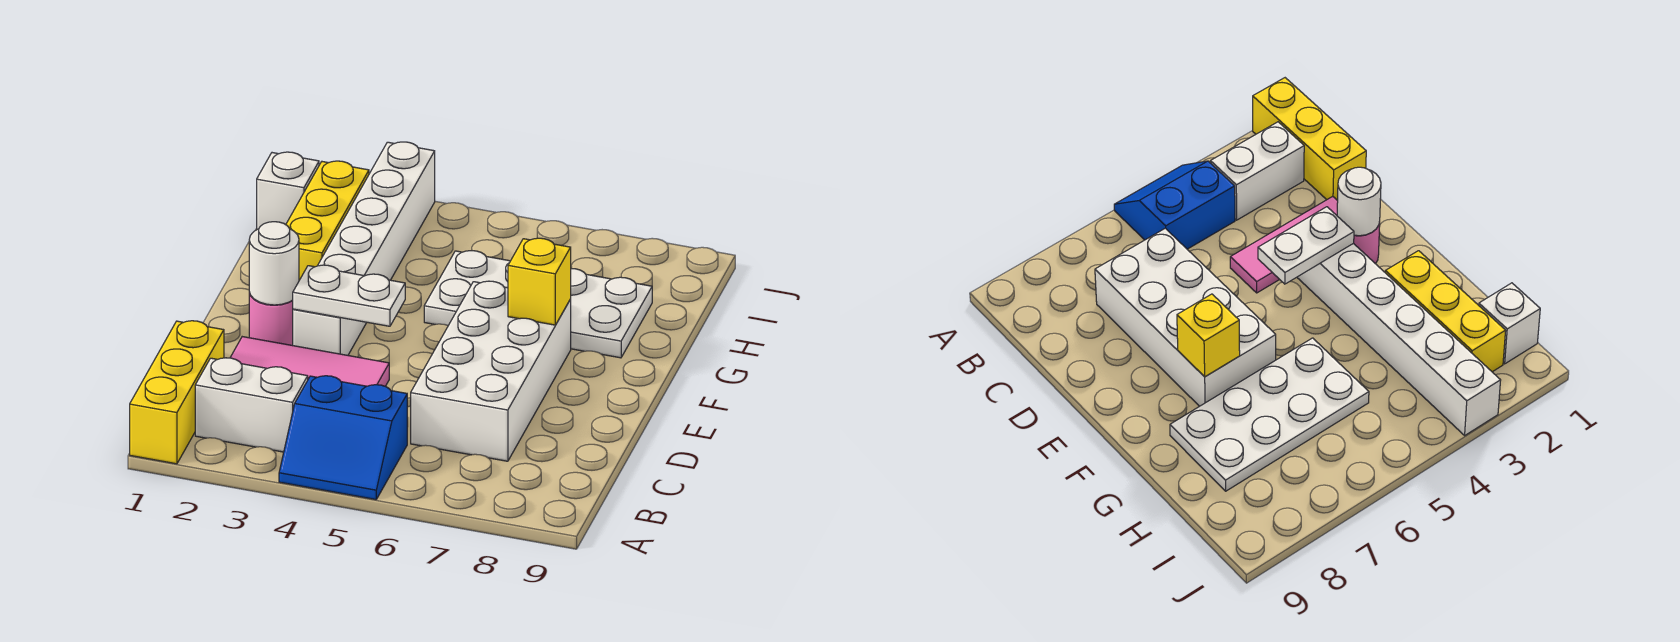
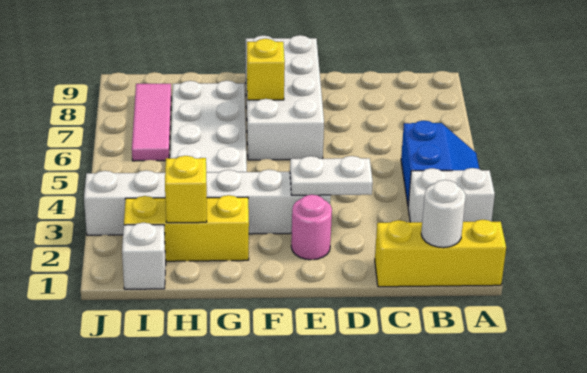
white brick B2:B3 level 1 -> white brick A3:B3 level 1
white brick C6:F7 level 1 -> white brick E6:F9 level 1
pink tile D2:D4 level 1 -> pink tile I6:I8 level 1
white round brick E2 level 2 -> white round brick B1 level 2
white plate E3:E4 level 2 -> white plate D3:E3 level 2
none -> yellow brick H2 level 2

